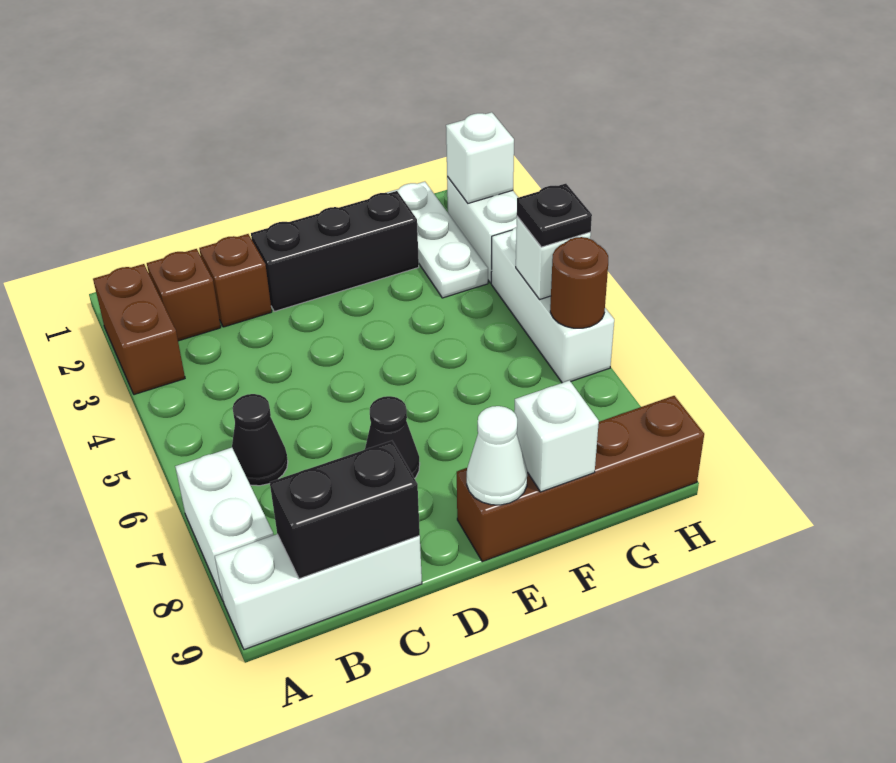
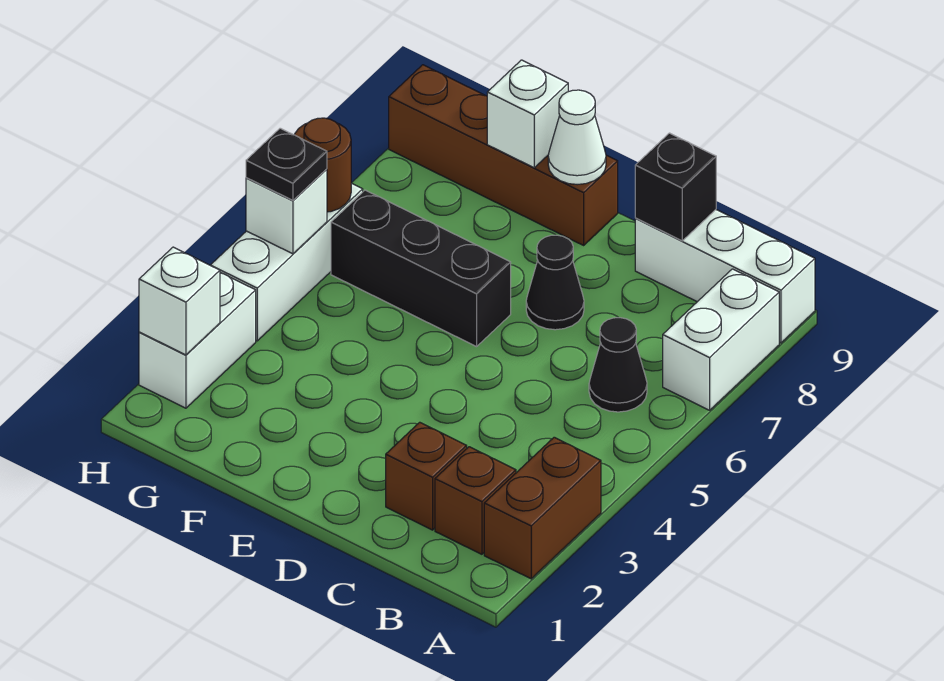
black brick B9:C9 level 2 -> black brick C9 level 2
black brick D2:F2 level 1 -> black brick E6:G6 level 1
white plate G1:G3 level 1 -> none

